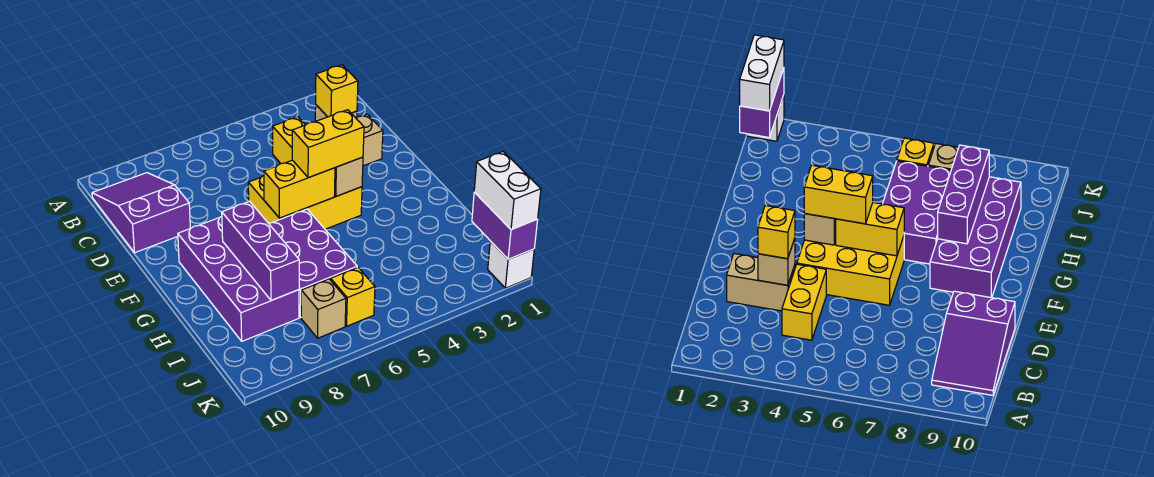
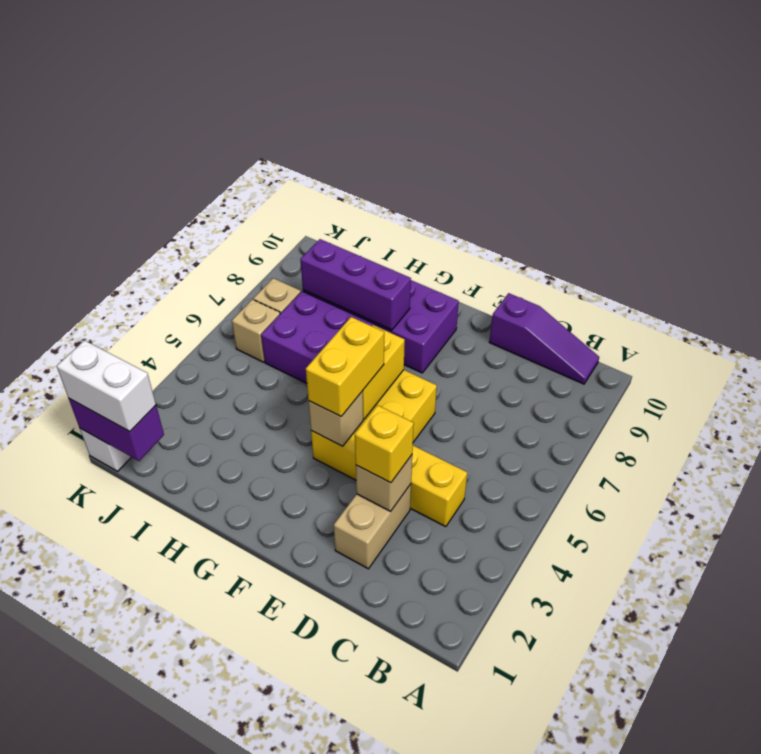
purple slope B9:D10 level 1 top D -> purple slope B10:D10 level 1 top D
yellow brick J6 level 1 -> tan brick J6 level 1

